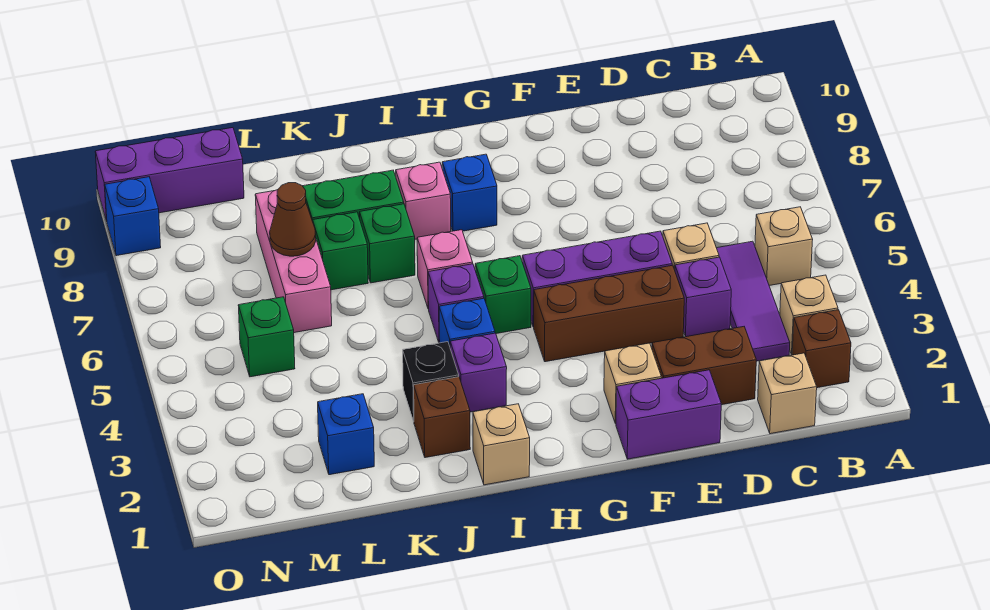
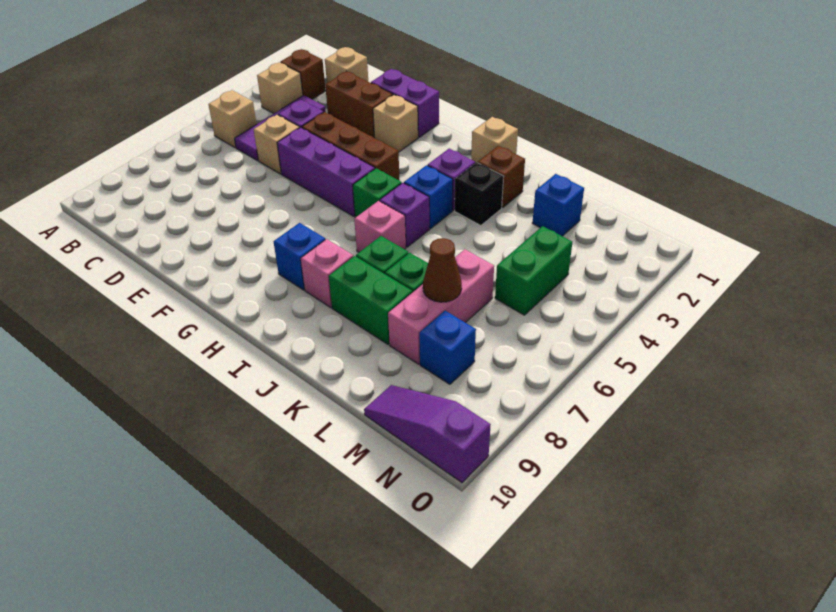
green brick M5 level 1 -> green brick M4:M5 level 1
purple brick M10:O10 level 1 -> purple slope M10:O10 level 1 top O
blue brick O9 level 1 -> blue brick M8 level 1

